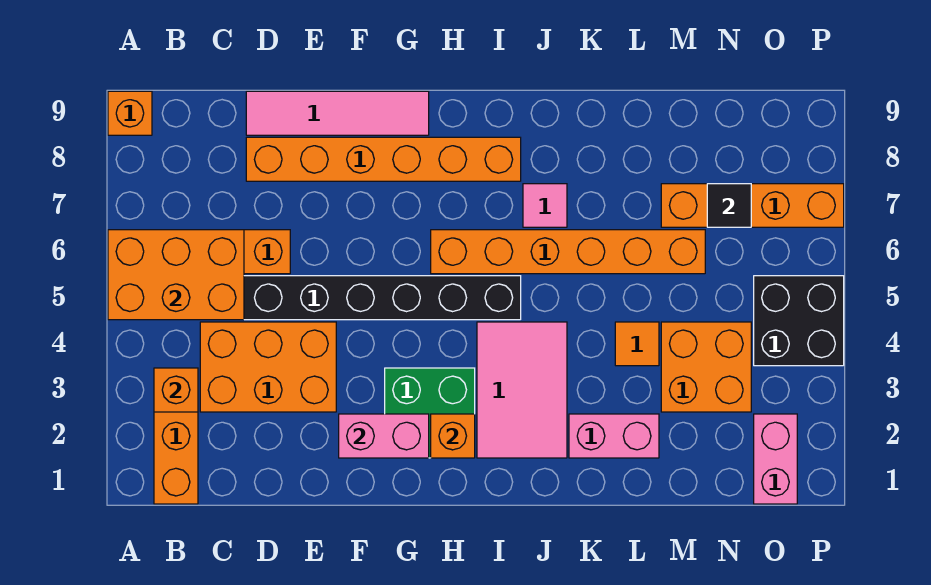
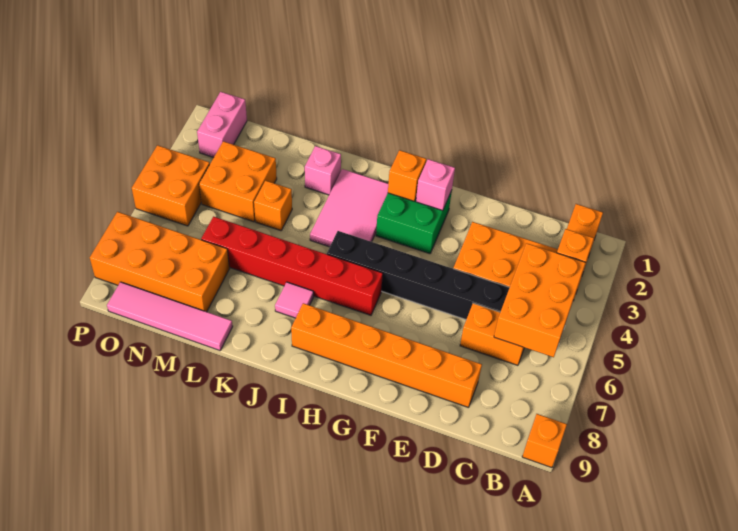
orange brick A5:C6 level 2 -> orange brick B4:C6 level 2
pink tile D9:G9 level 1 -> pink tile L9:O9 level 1
pink brick F2:G2 level 2 -> pink brick G2 level 2
orange brick H6:M6 level 1 -> red brick H6:M6 level 1
pink brick K2:L2 level 1 -> pink brick K2 level 1
orange tile L4 level 1 -> orange brick L4 level 1
orange brick M7:P7 level 1 -> orange brick M7:P8 level 1
black tile N7 level 2 -> none
black brick O4:P5 level 1 -> orange brick O4:P5 level 1

